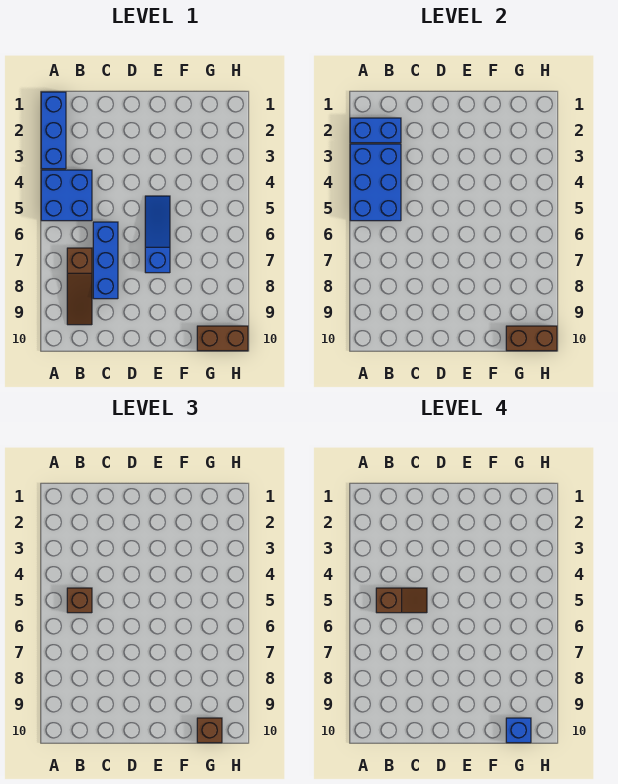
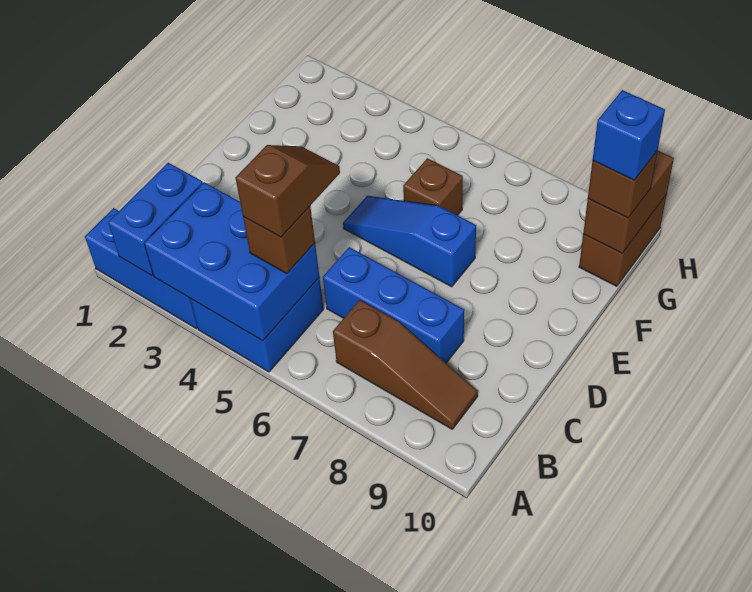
none -> brown brick F6 level 1

